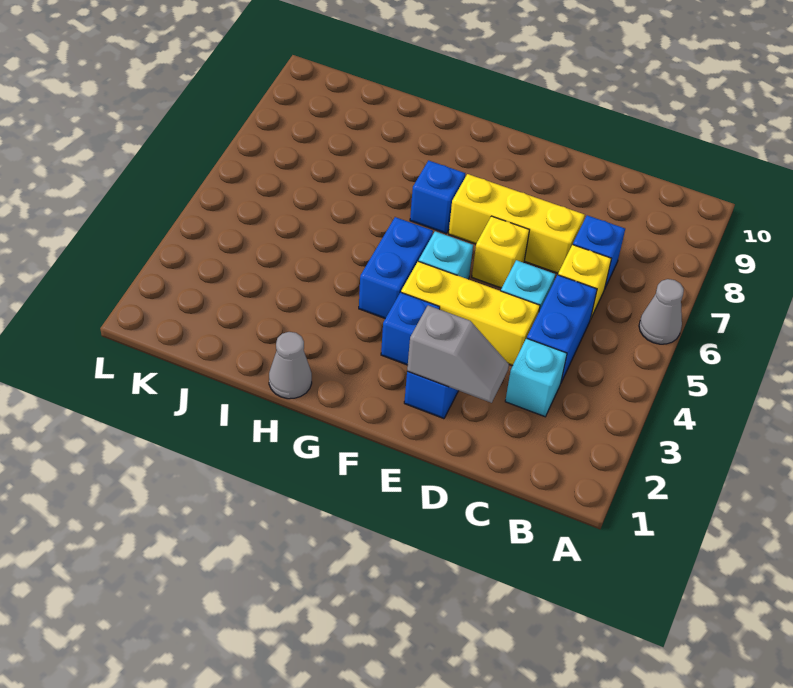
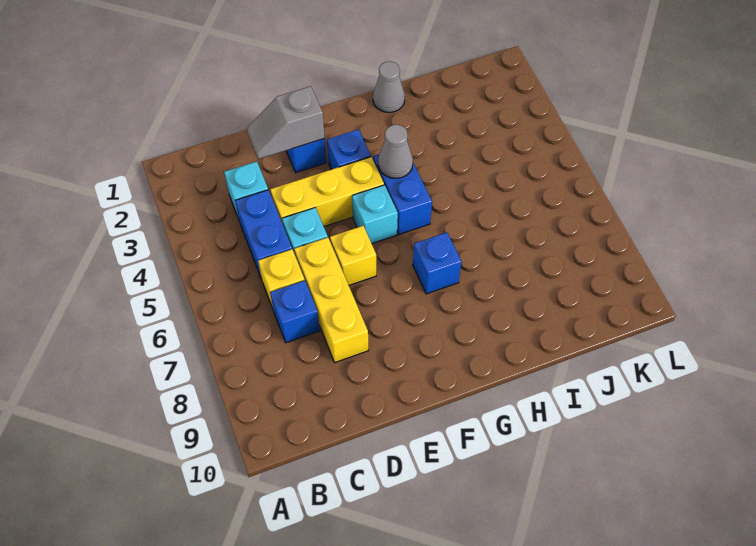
grey cone A6 level 1 -> grey cone G4 level 2
yellow brick D7:F7 level 1 -> yellow brick D6:D8 level 1

